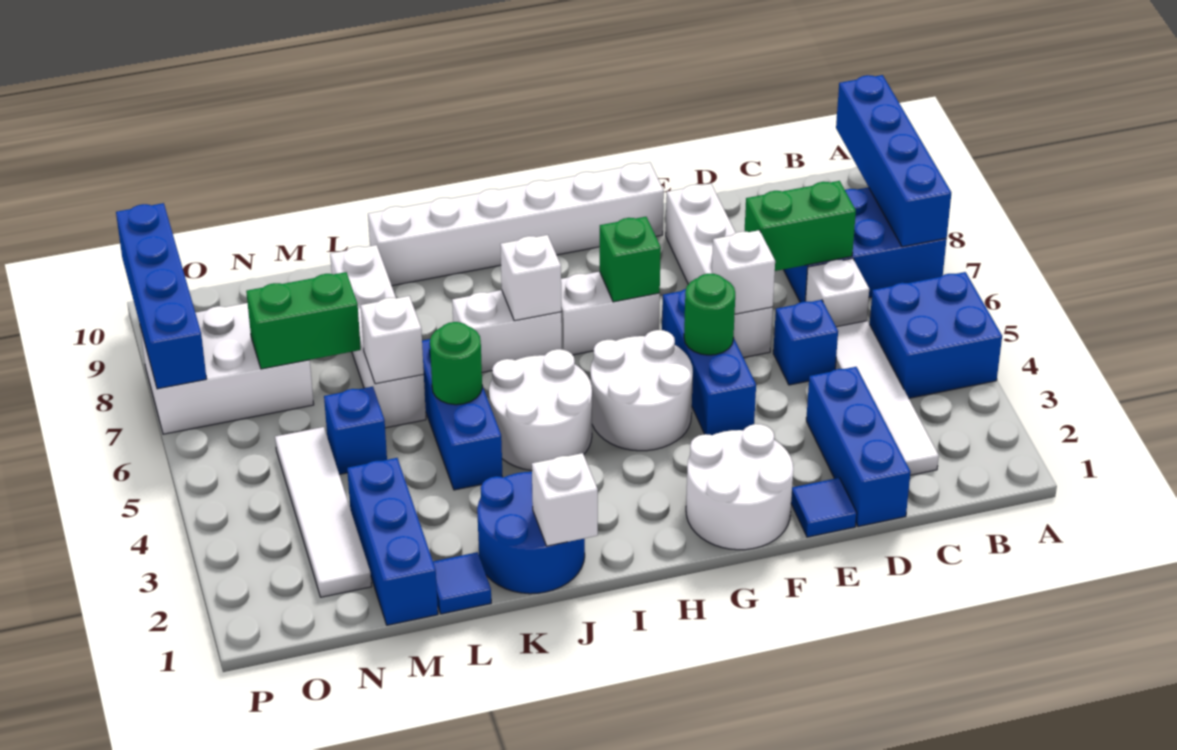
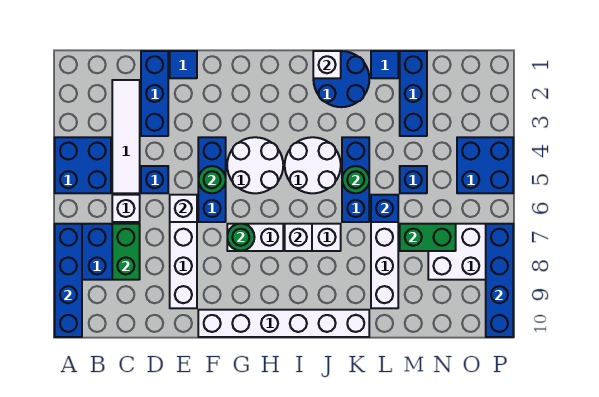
green brick C7:D7 level 2 -> green brick C7:C8 level 2
white round brick F1:G2 level 1 -> none
green brick G7 level 2 -> green round brick G7 level 2
white brick L6 level 2 -> blue brick L6 level 2
white tile N2:N5 level 1 -> none
none -> blue brick O4:P5 level 1

